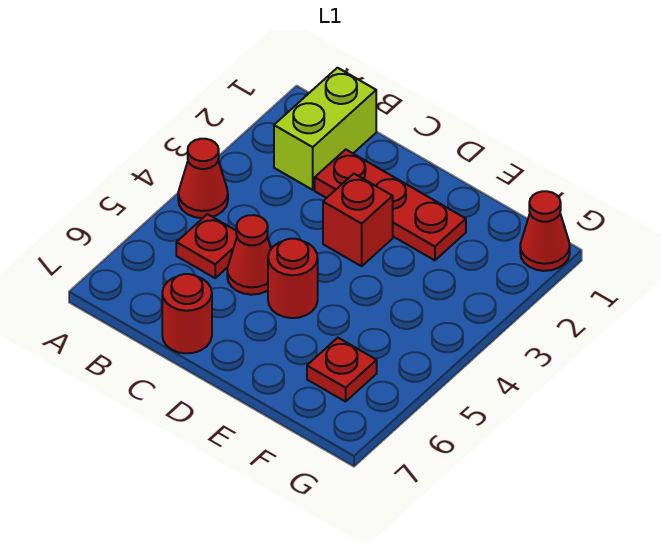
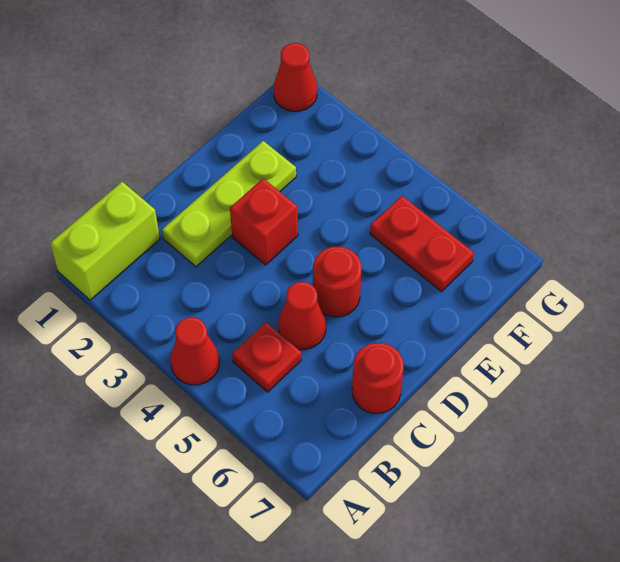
lime brick B1:B2 level 1 -> lime brick A1:B1 level 1
red plate C2:E2 level 1 -> lime plate C2:E2 level 1
red plate F6 level 1 -> red plate F5:F6 level 1

